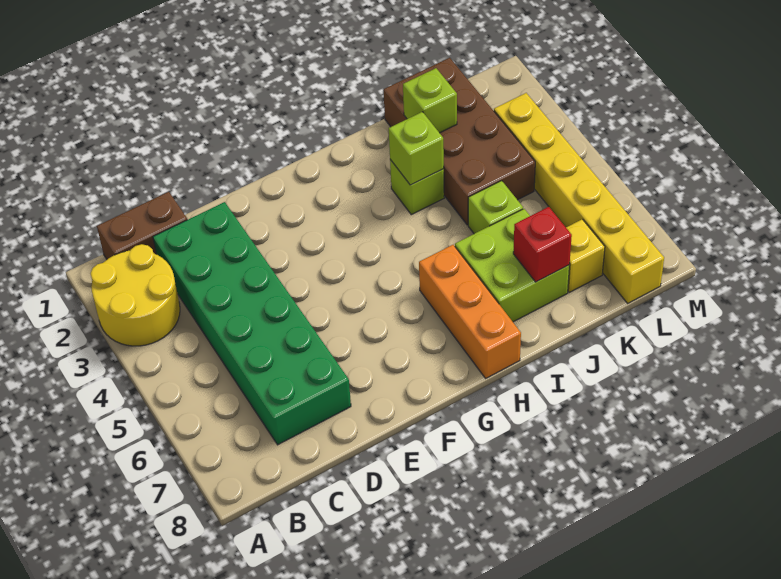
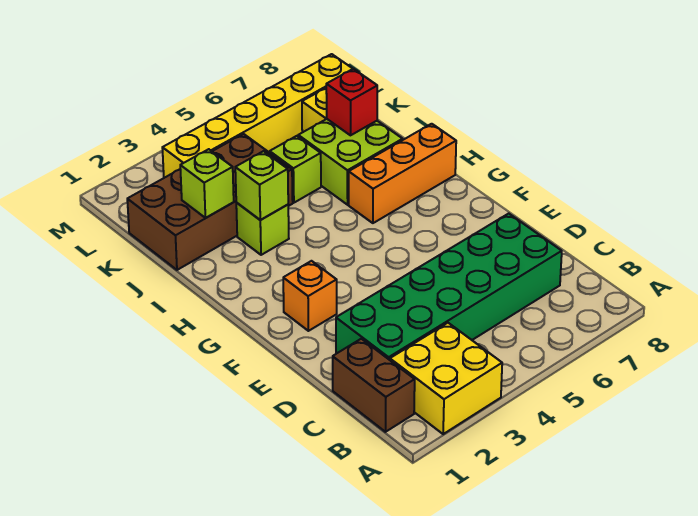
yellow round brick A2:B3 level 1 -> yellow brick A2:B3 level 1
none -> orange brick F2 level 1

